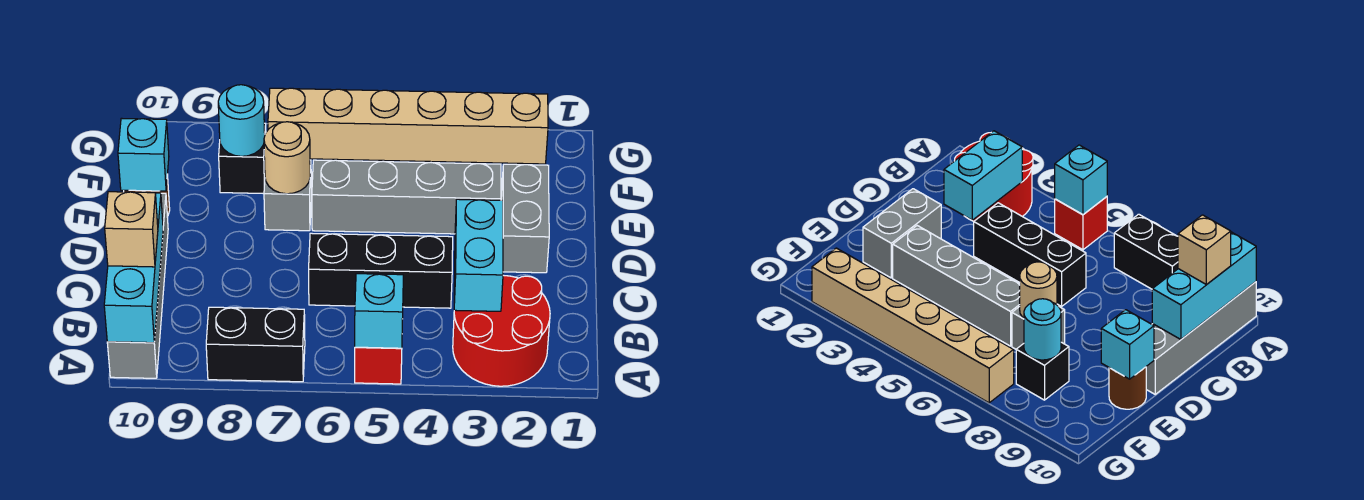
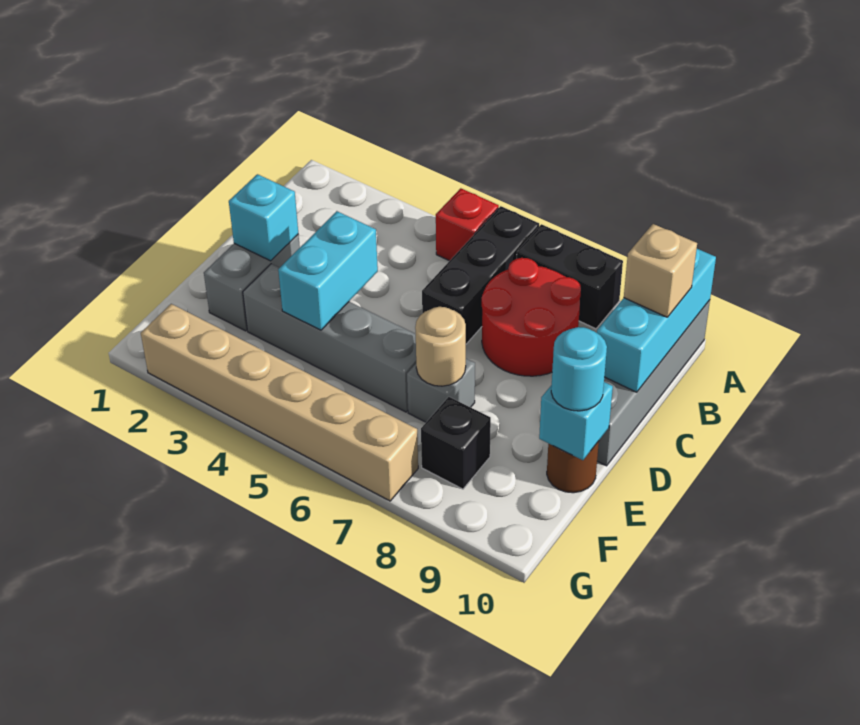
red round brick A2:B3 level 1 -> red round brick B7:C8 level 1
cyan brick A5 level 2 -> cyan brick D2 level 2
cyan brick B3:C3 level 2 -> cyan brick D4:E4 level 2
black brick C4:C6 level 1 -> black brick A6:C6 level 1
cyan round brick F8 level 2 -> cyan round brick E10 level 3

